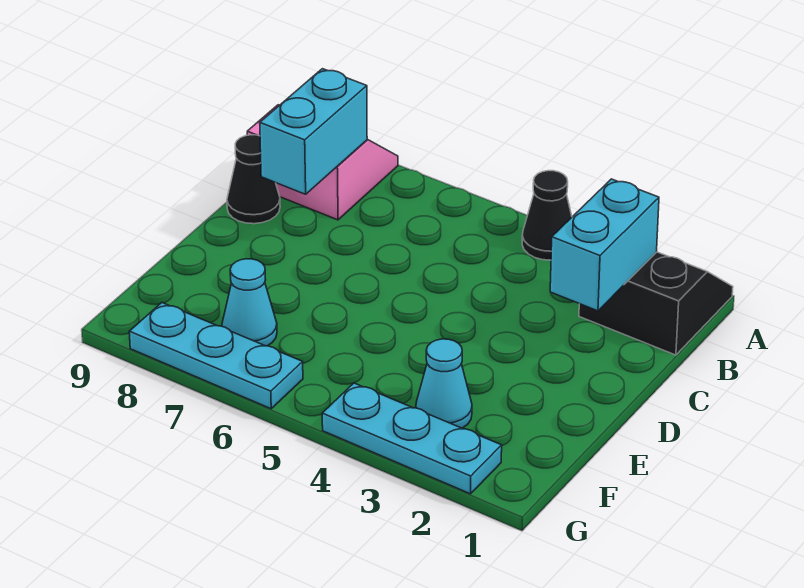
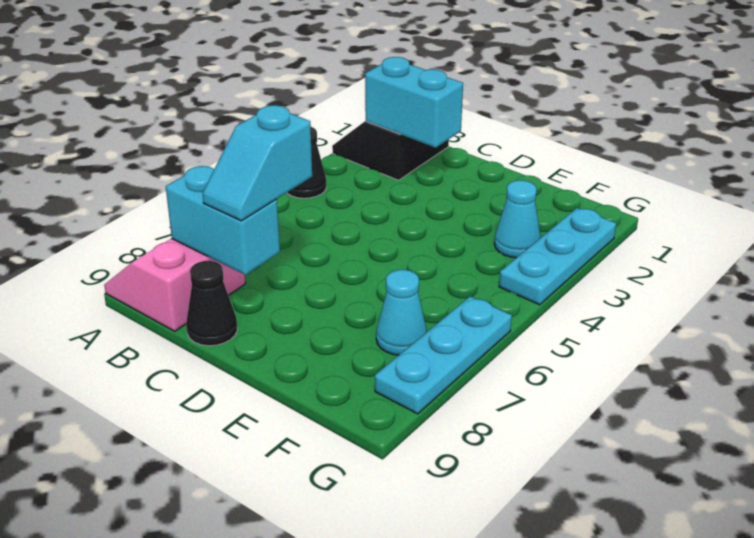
none -> cyan slope C7:C8 level 3 top 7

